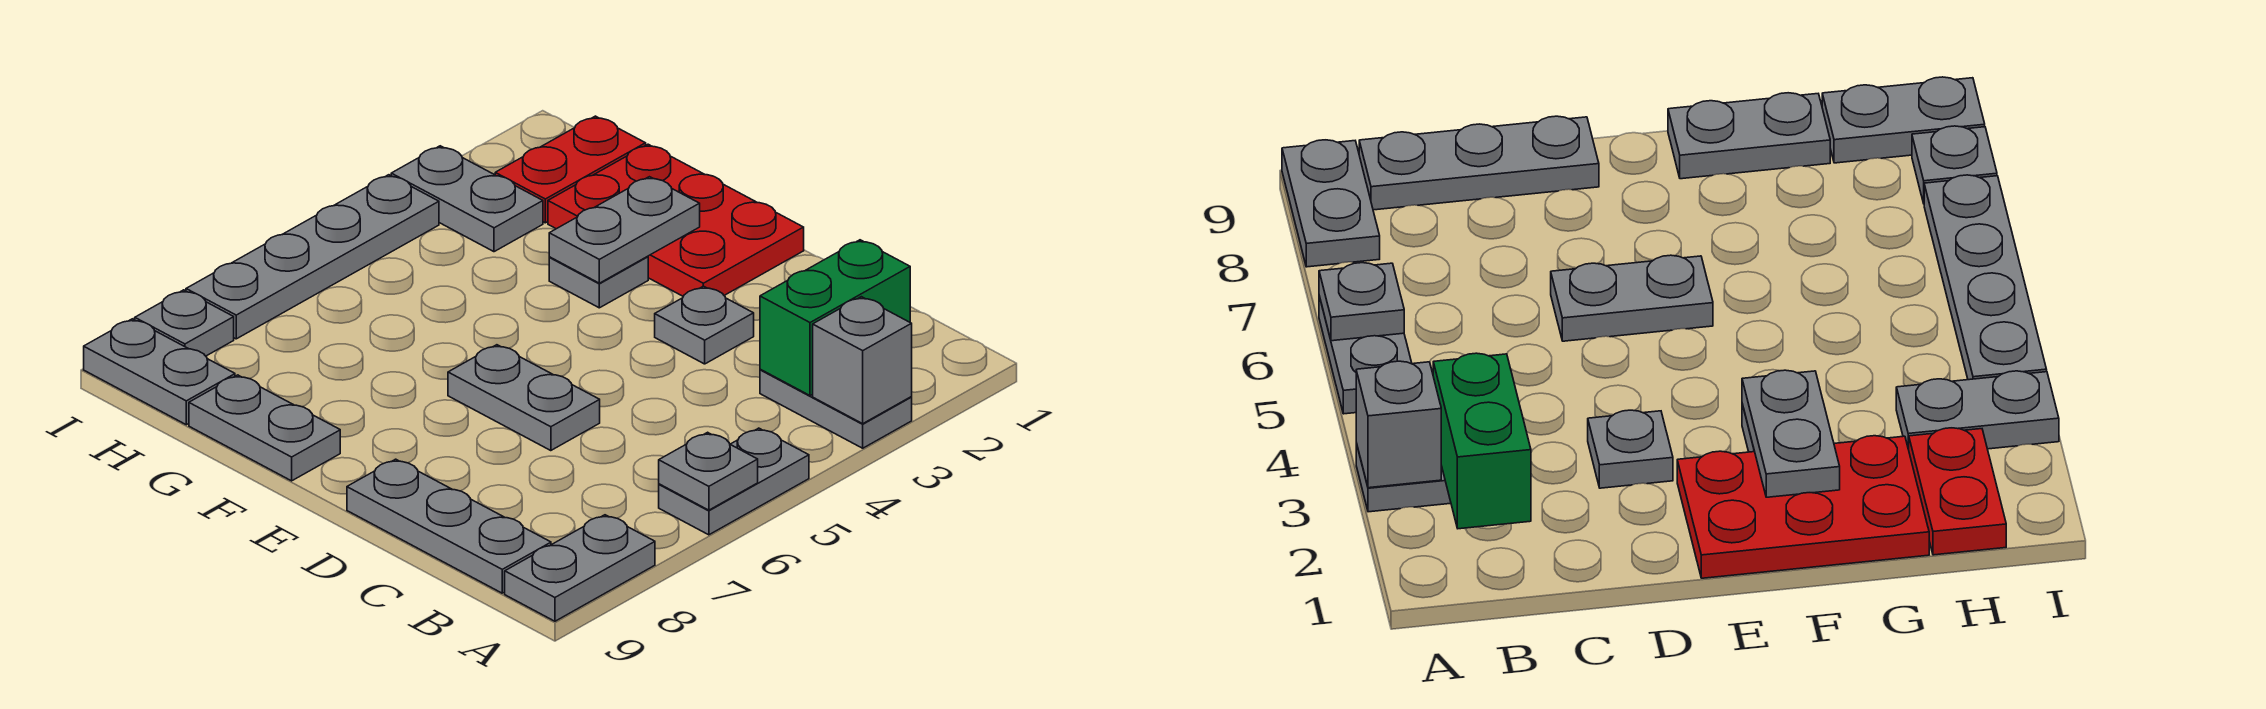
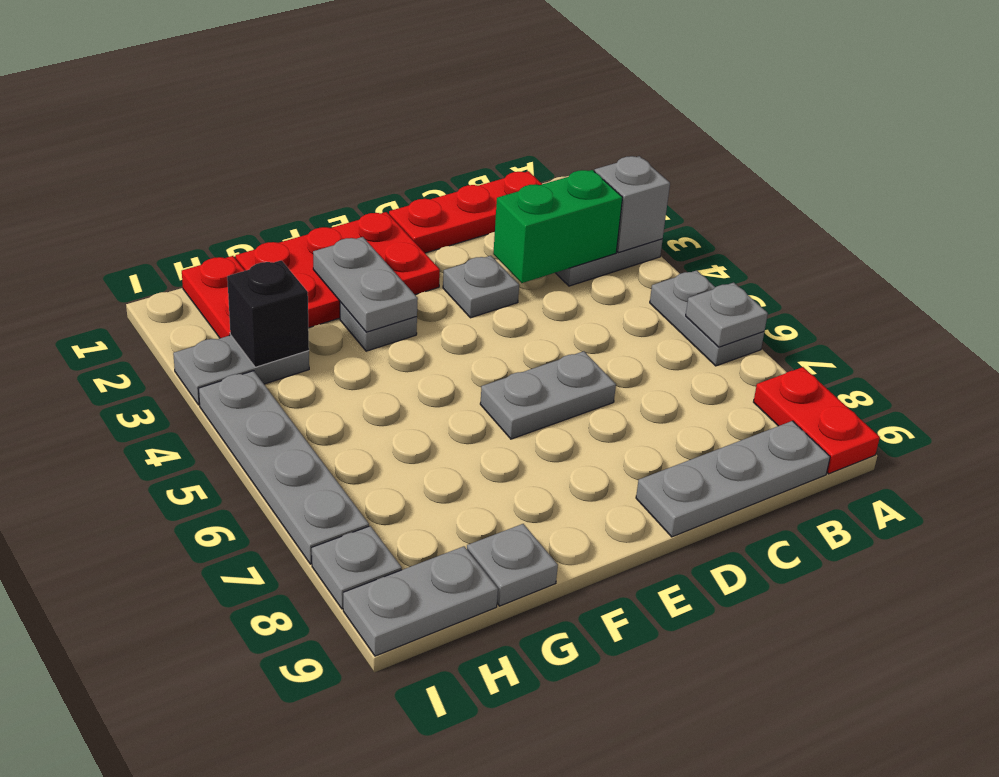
grey plate A8:A9 level 1 -> red plate A8:A9 level 1
none -> red plate B1:D1 level 1
green brick B2:B3 level 2 -> green brick B3:C3 level 2
grey plate F9:G9 level 1 -> grey plate G9 level 1
none -> black brick H3 level 2

